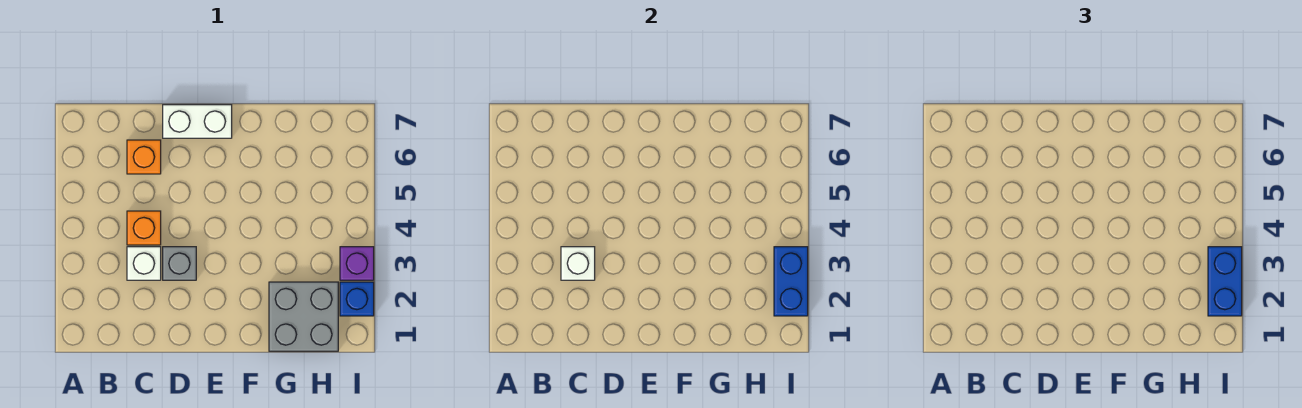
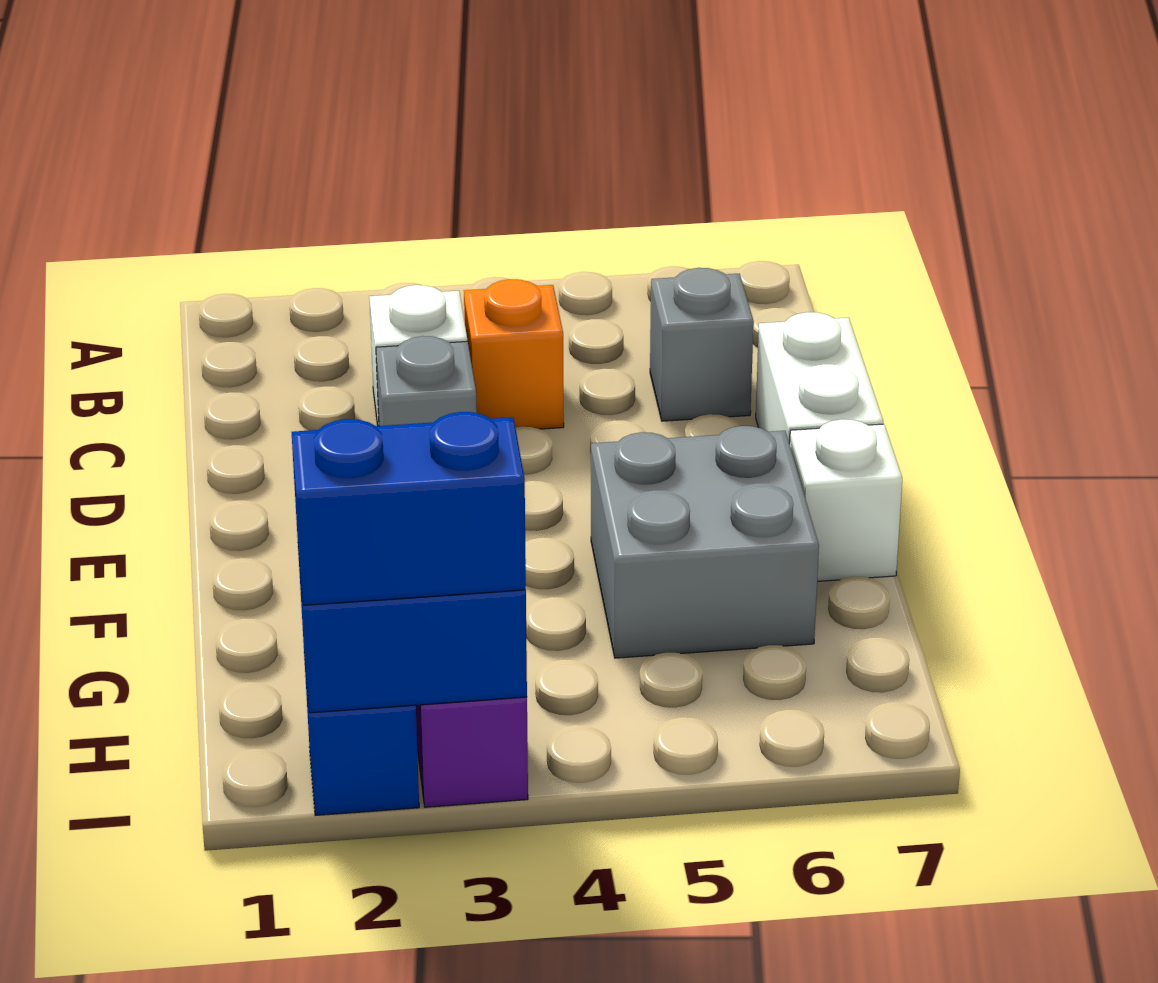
white brick C3 level 2 -> white brick F7 level 1
orange brick C6 level 1 -> grey brick C6 level 1
grey brick G1:H2 level 1 -> grey brick F5:G6 level 1

